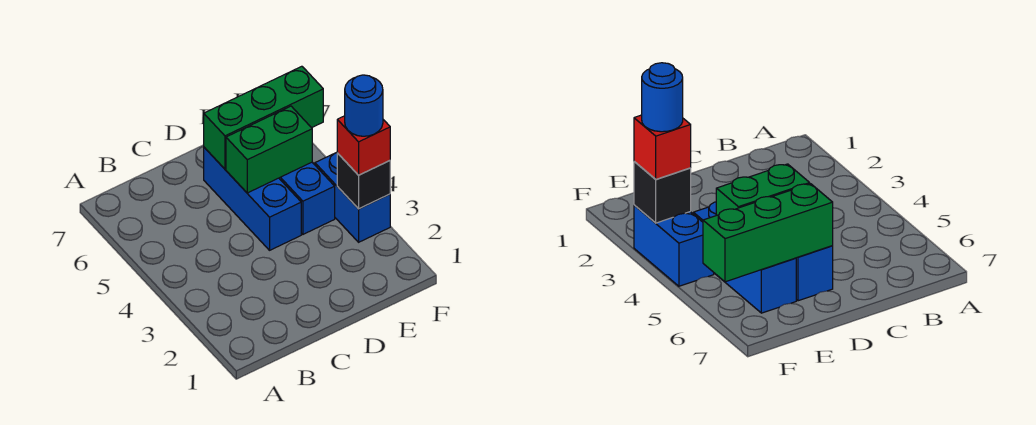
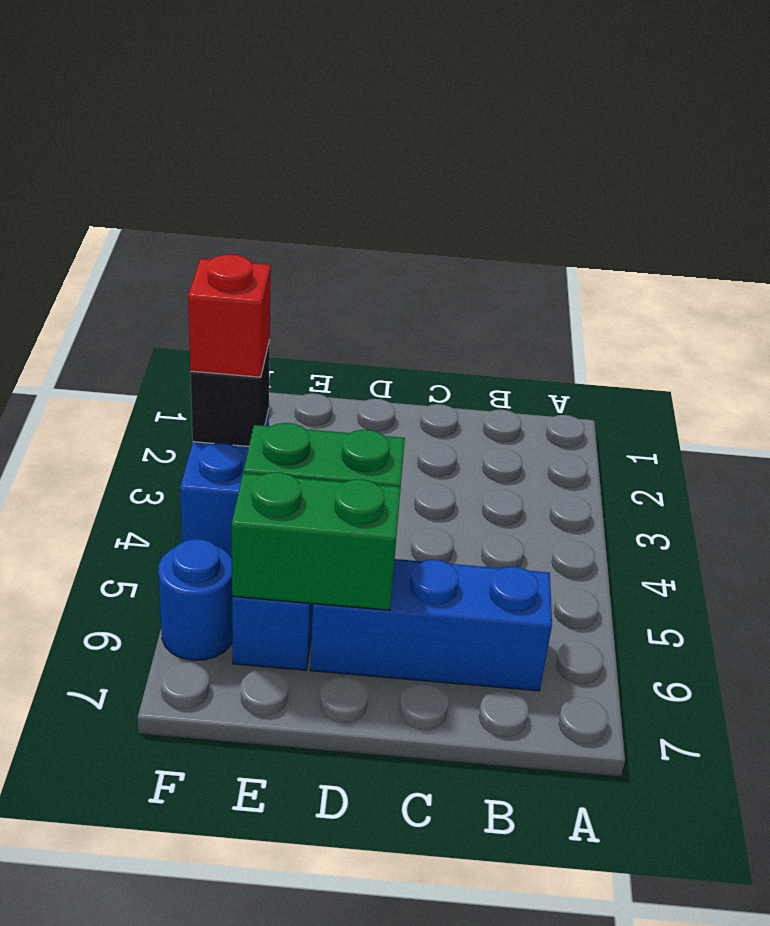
blue brick D4:D6 level 1 -> blue brick B6:D6 level 1
green brick D6:F6 level 2 -> green brick D6:E6 level 2
blue round brick F3 level 4 -> blue round brick F6 level 1

